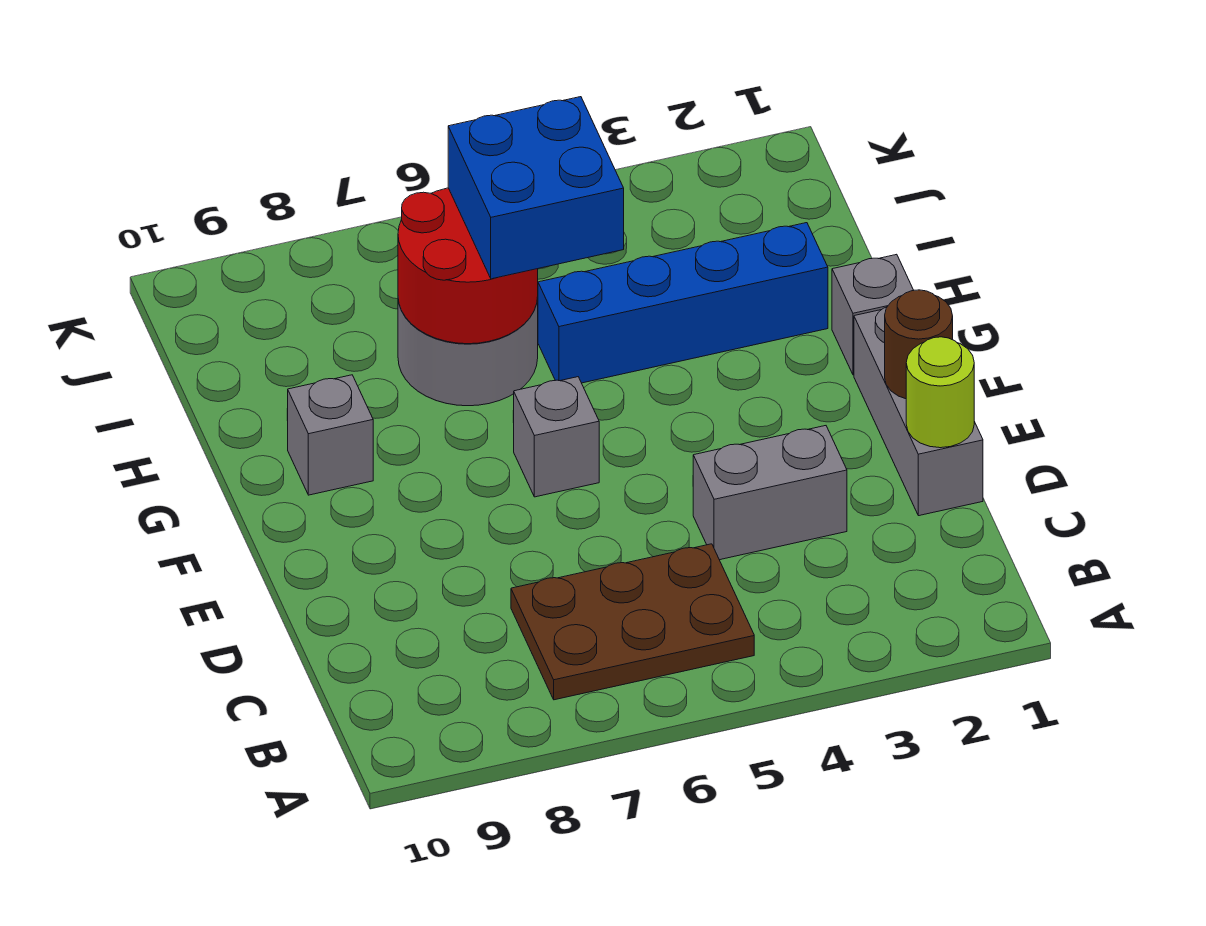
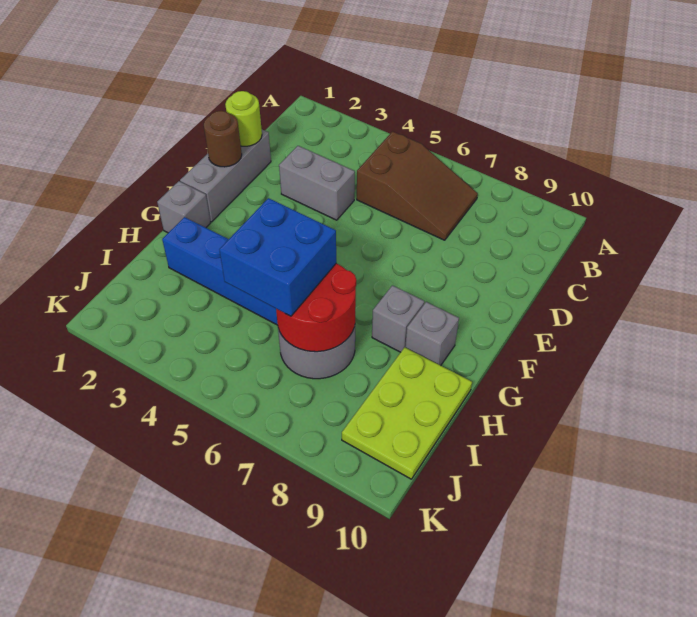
brown plate B5:C7 level 1 -> brown slope B5:C7 level 1 top 5
grey brick F6 level 1 -> grey brick G8 level 1
none -> lime plate H9:J10 level 1

